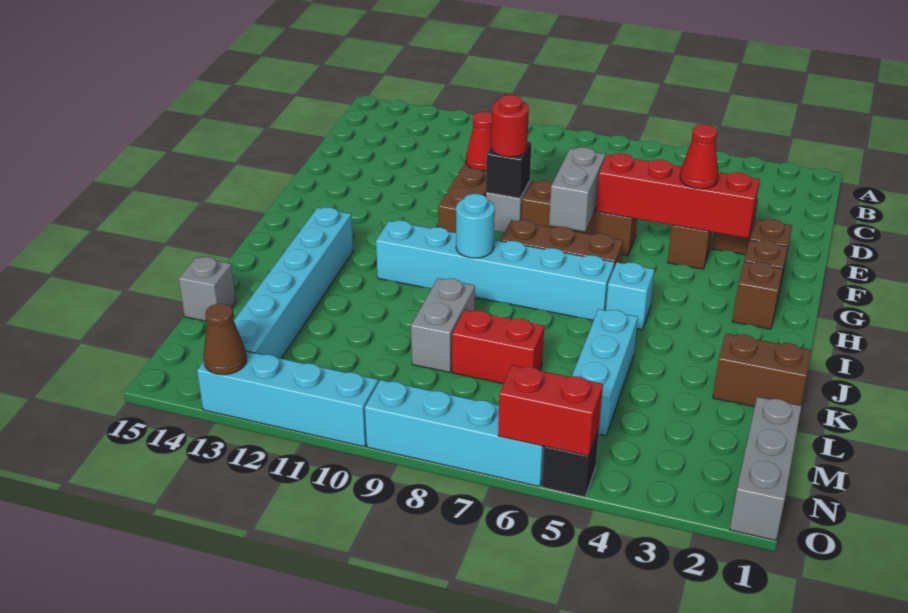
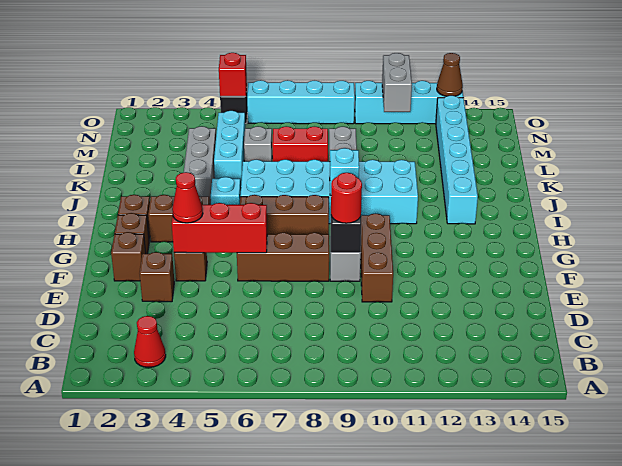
red cone E10 level 2 -> red cone B3 level 1
red brick F3:F6 level 2 -> red brick F4:F6 level 2
grey brick F7:G7 level 2 -> grey brick N11:O11 level 2
cyan brick I6:I11 level 1 -> cyan brick I6:J11 level 1
cyan round brick I9 level 2 -> cyan brick I9 level 2
brown brick K1:K2 level 1 -> brown brick H3:H4 level 1
grey brick L15 level 1 -> grey brick L6 level 1
grey brick M1:O1 level 1 -> grey brick J4:L4 level 1
red brick O5:O6 level 2 -> red brick O5 level 2

